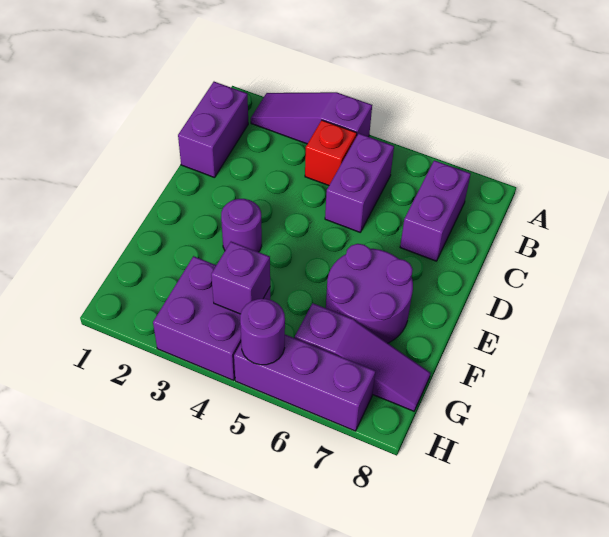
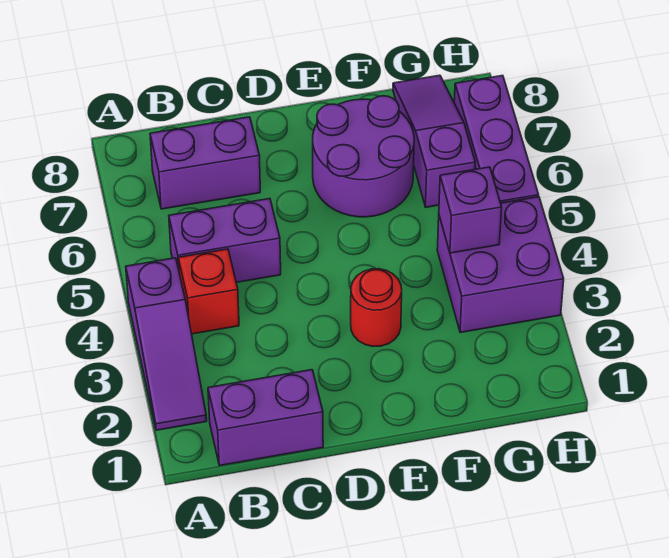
purple round brick E3 level 1 -> red round brick E3 level 1
purple round brick H5 level 2 -> none

